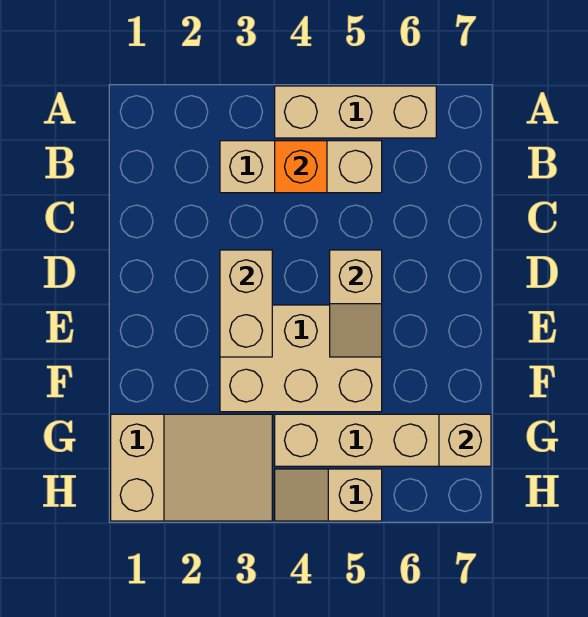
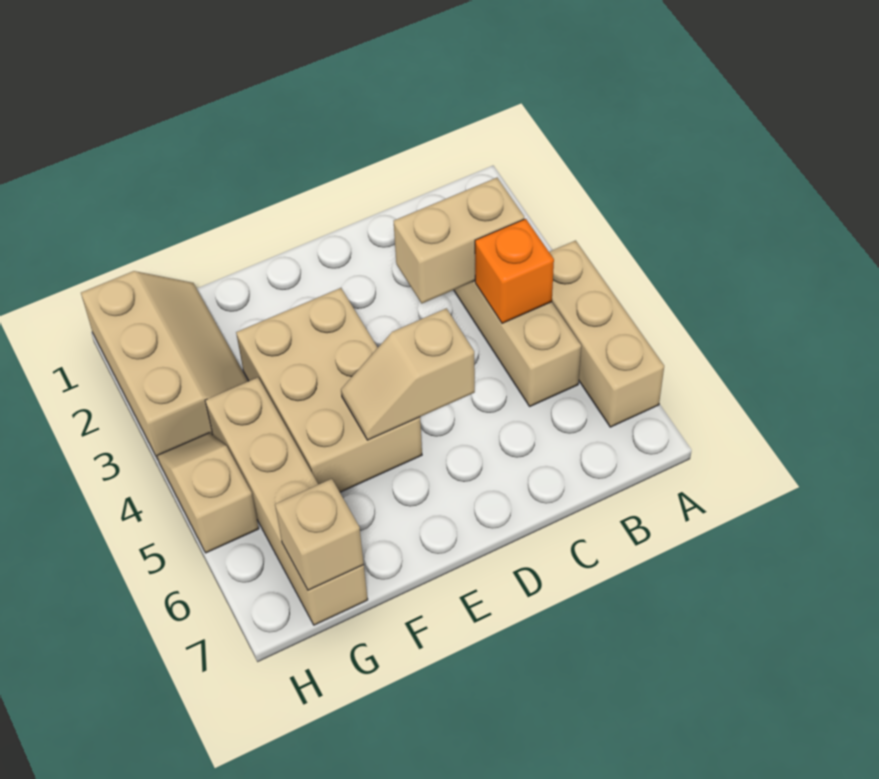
tan brick D3:E3 level 2 -> tan brick B3:C3 level 2
tan slope G1:H3 level 1 top 1 -> tan slope G1:H3 level 1 top H

